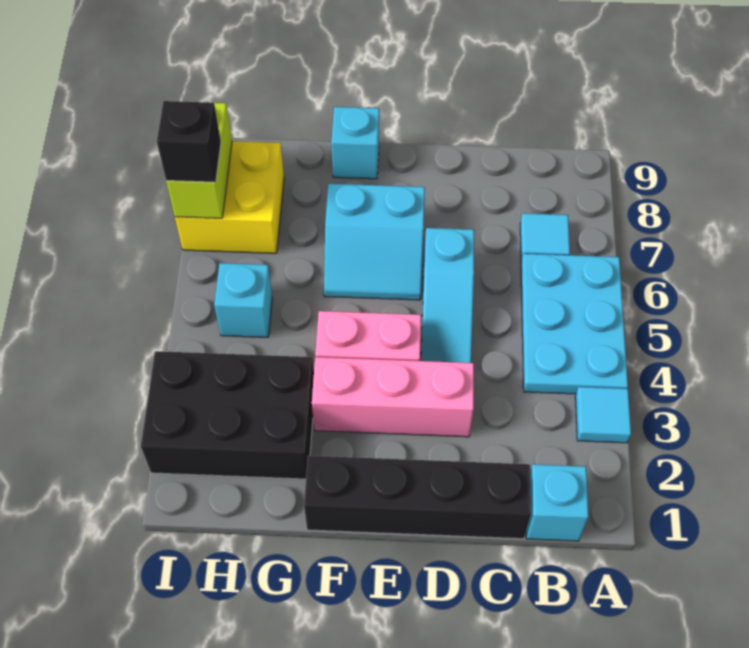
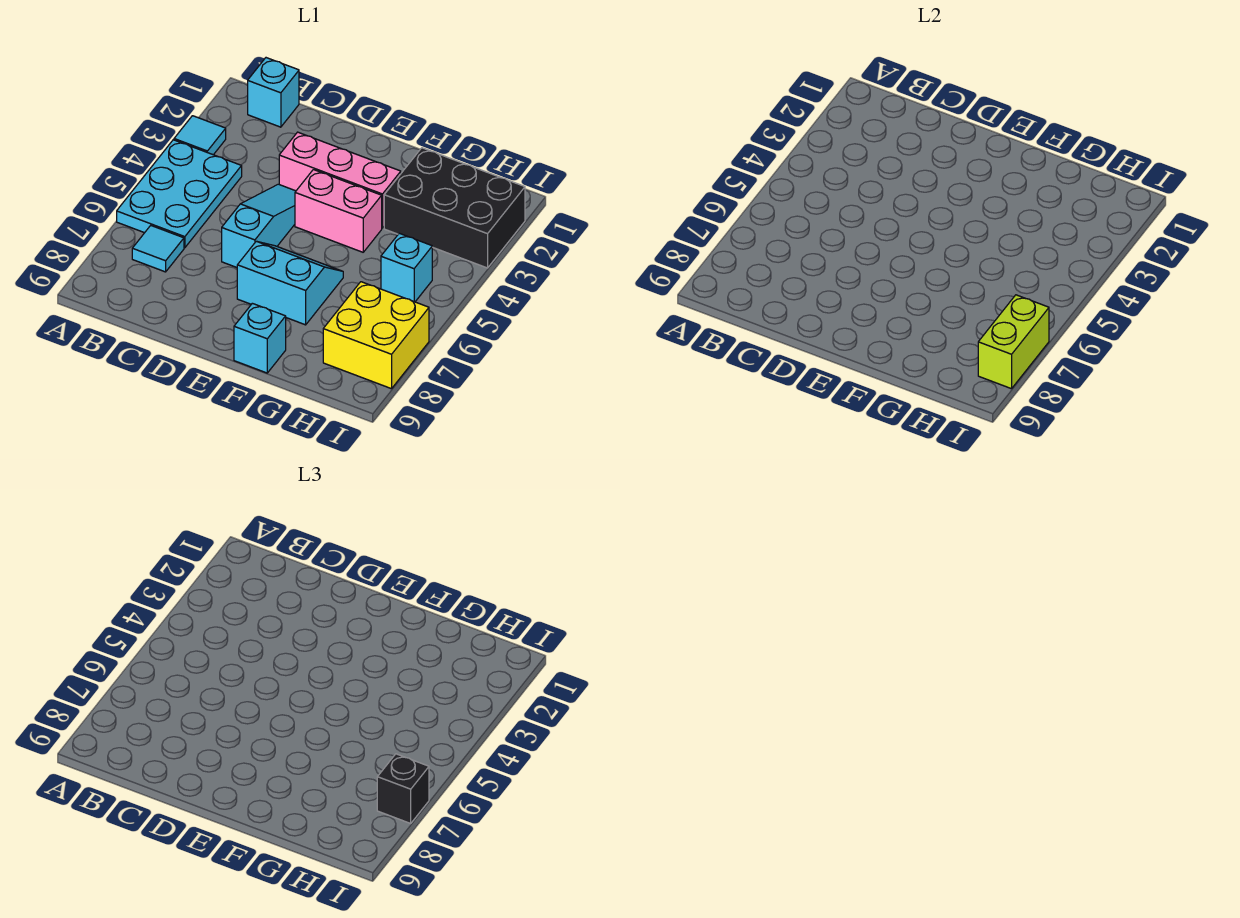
black brick C1:F1 level 1 -> none

